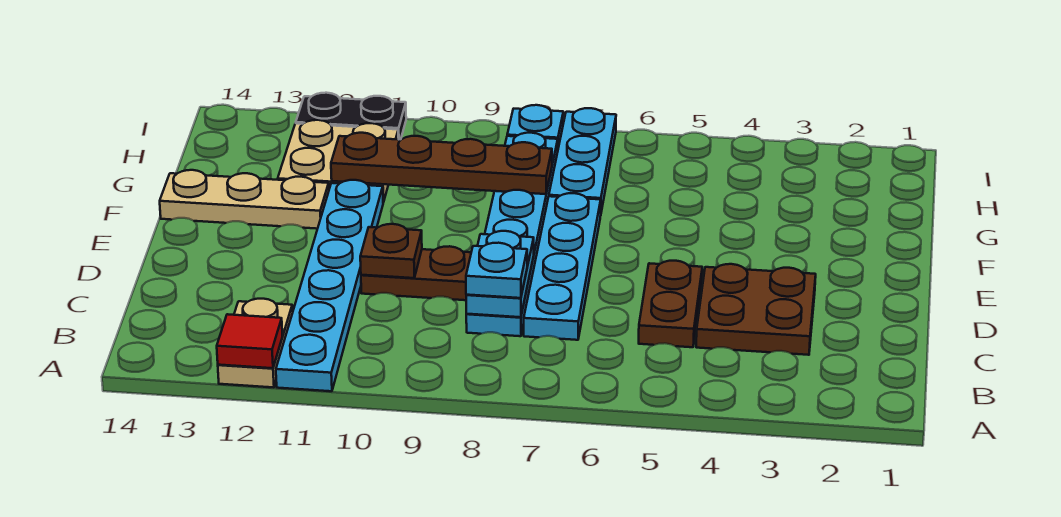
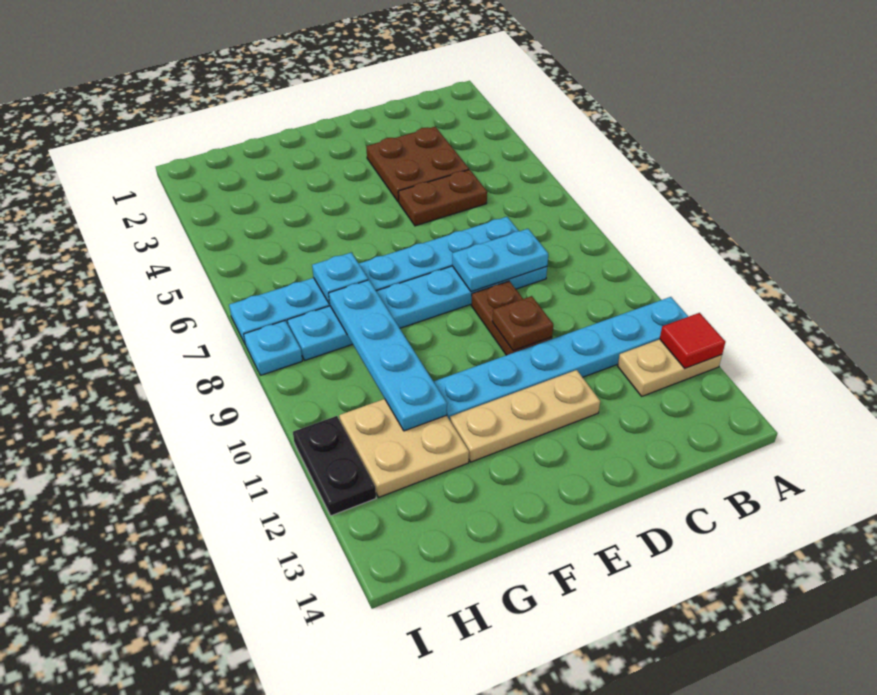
cyan plate C8 level 3 -> cyan plate G7 level 2
tan plate F12:F14 level 1 -> tan plate D12:F12 level 1
brown plate G8:G11 level 2 -> cyan plate G8:G11 level 2

